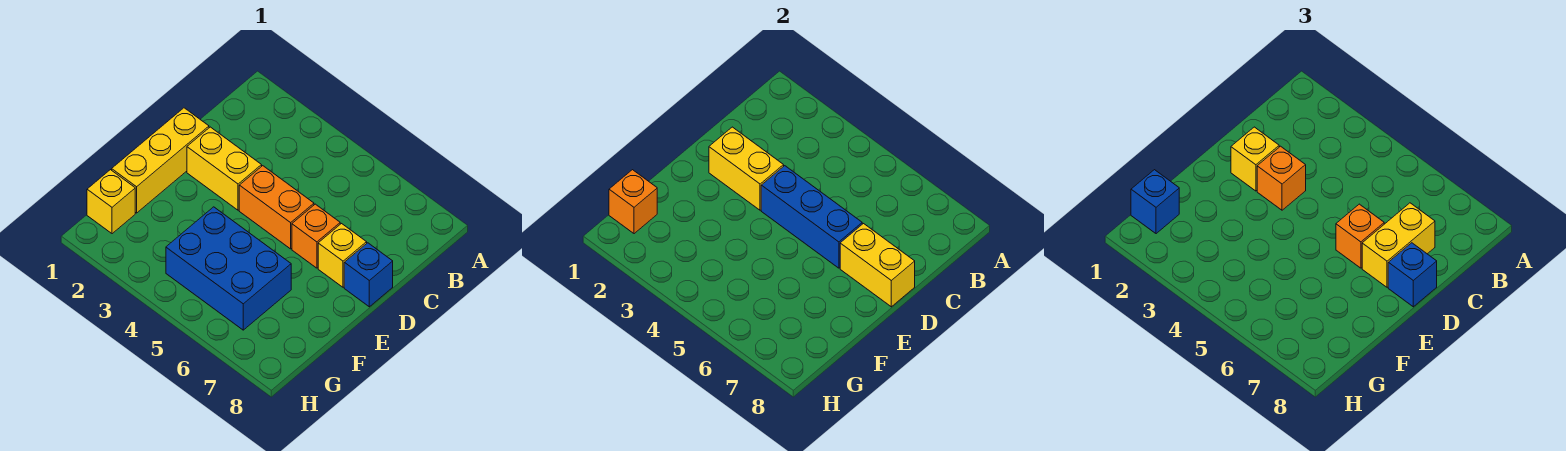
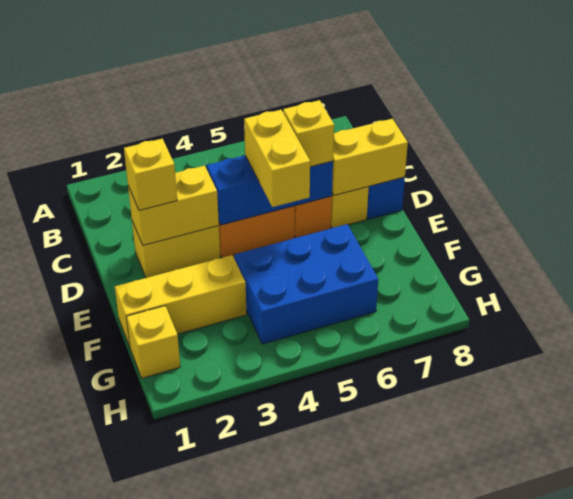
yellow brick C7:D7 level 3 -> yellow brick D5:E5 level 3
yellow brick D1:F1 level 1 -> yellow brick F1:F3 level 1
orange brick D3 level 3 -> none
orange brick D6 level 3 -> yellow brick D6 level 3
blue brick D8 level 3 -> none
orange brick G1 level 2 -> none
blue brick G1 level 3 -> none

